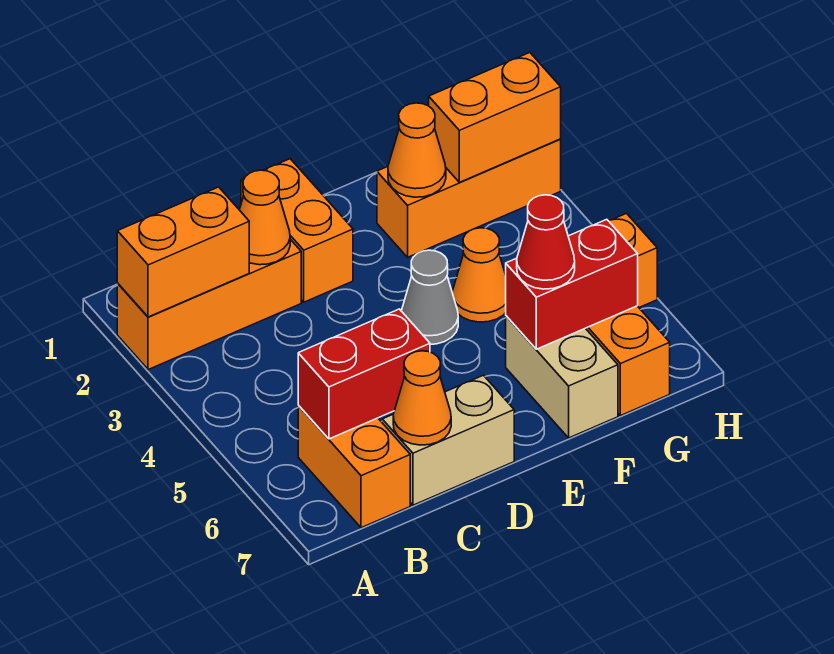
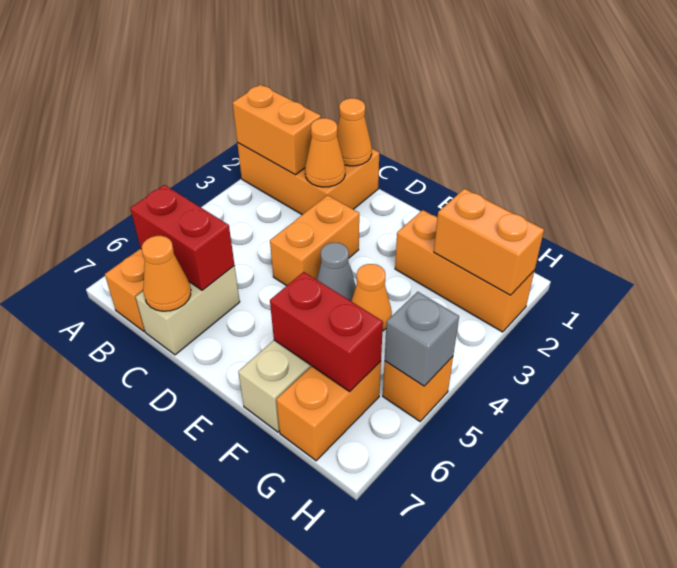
orange brick A2:C2 level 1 -> orange brick A1:C2 level 1
tan brick C7:D7 level 1 -> tan brick C6:C7 level 1
orange brick D1:D2 level 1 -> orange brick D3:D4 level 1
orange cone F2 level 2 -> orange cone C1 level 2
red cone F6 level 3 -> none
none -> grey brick H5 level 2

